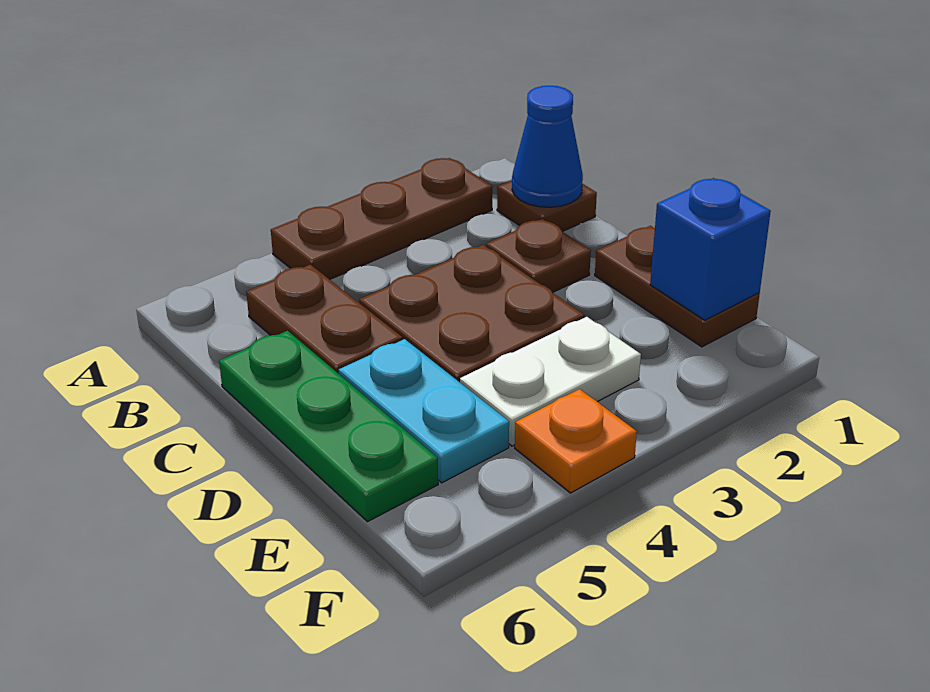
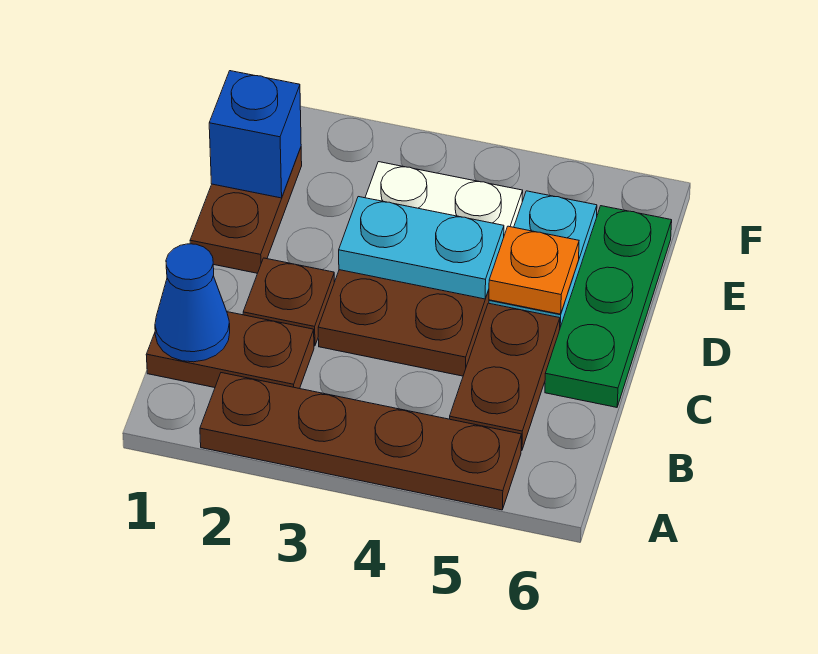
brown plate A2:A4 level 1 -> brown plate A2:A5 level 1
brown plate B1 level 1 -> brown plate B1:B2 level 1
none -> cyan plate D3:D4 level 2
orange plate F4 level 1 -> orange plate D5 level 2

